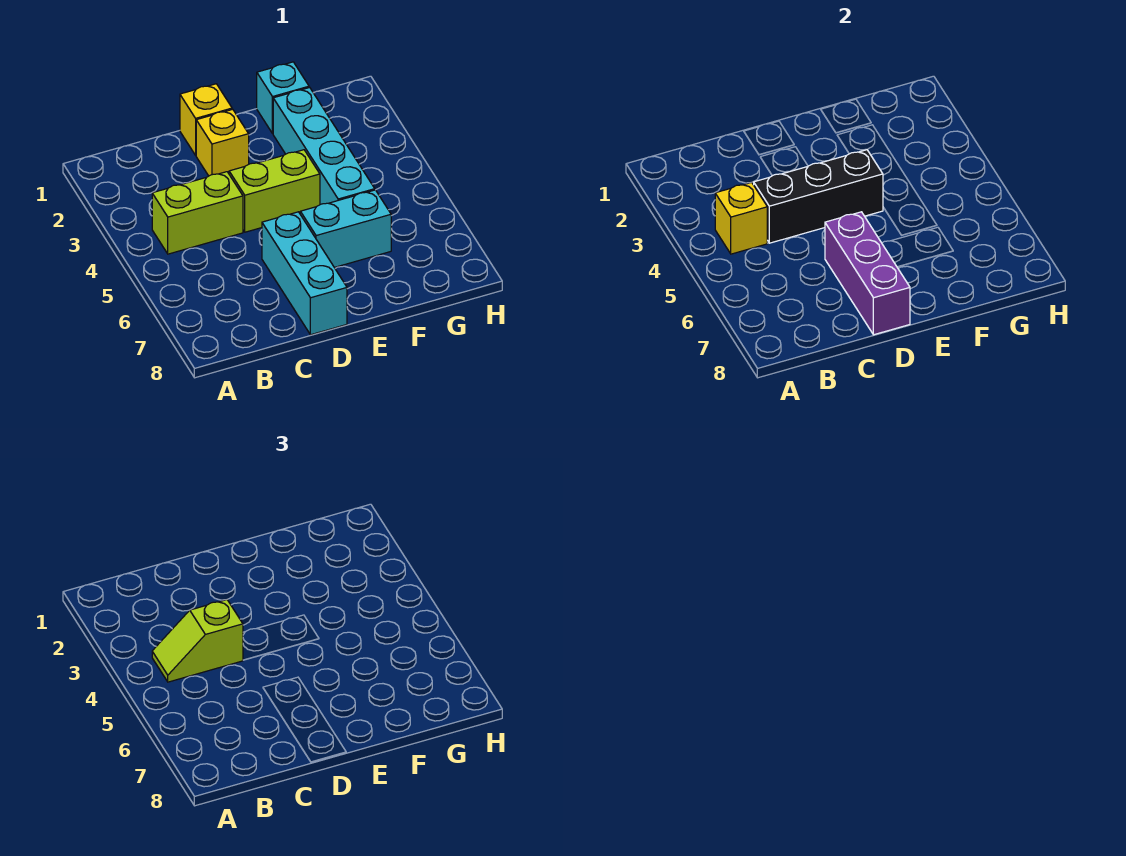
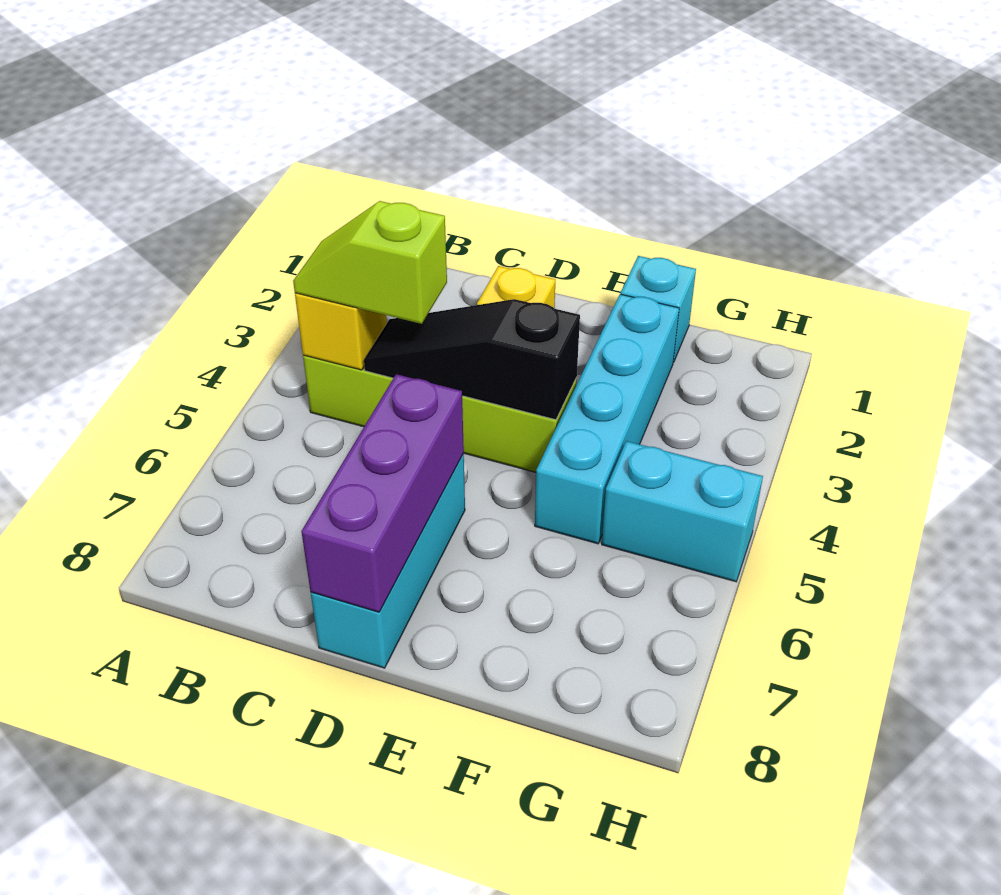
black brick C4:E4 level 2 -> black slope C4:E4 level 2 top E
yellow brick D1 level 1 -> none
cyan brick E6:F6 level 1 -> cyan brick G5:H5 level 1

